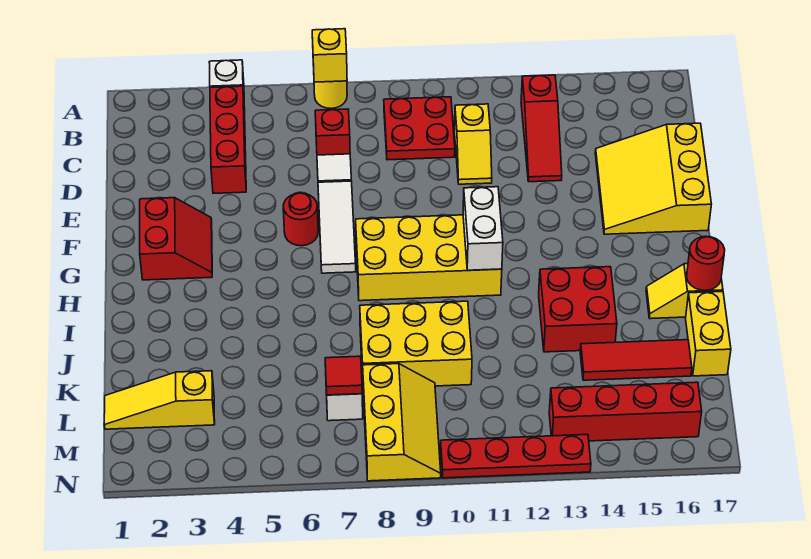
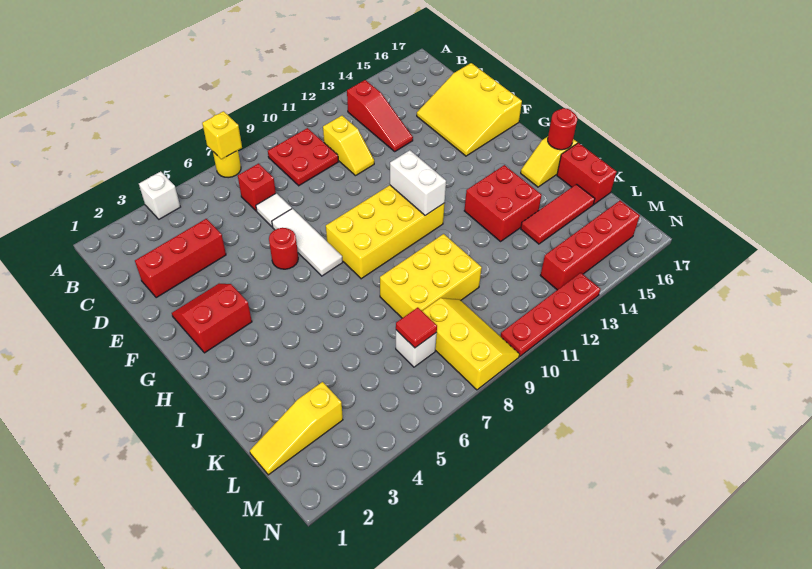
red brick B4:D4 level 1 -> red brick D2:D4 level 1
red slope F2:G3 level 1 top 2 -> red slope F2:G3 level 1 top G
yellow brick J17:K17 level 1 -> red brick J17:K17 level 1

